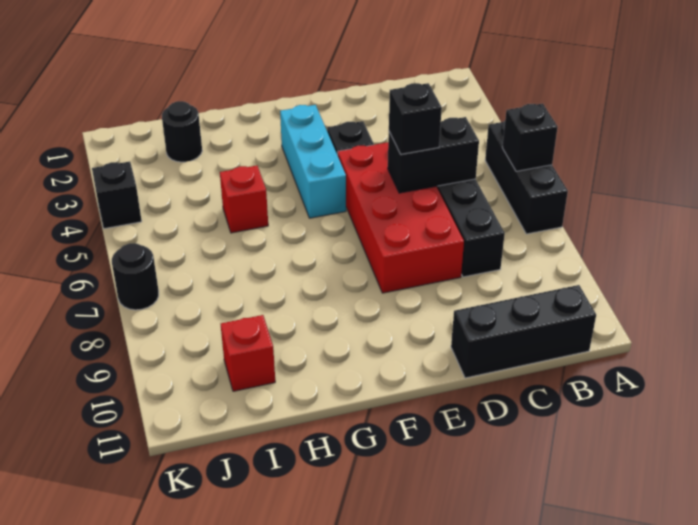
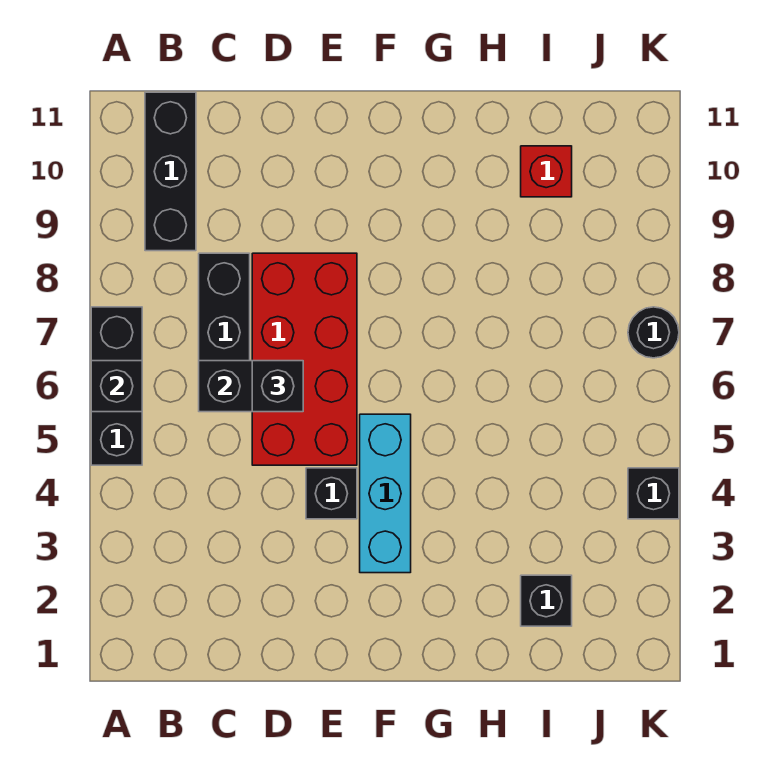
black brick B11:D11 level 1 -> black brick B9:B11 level 1
red brick H5 level 1 -> none
black round brick I2 level 1 -> black brick I2 level 1

